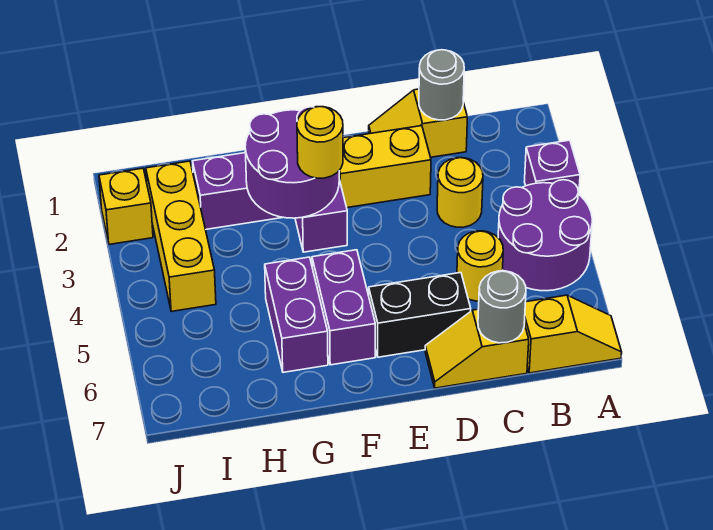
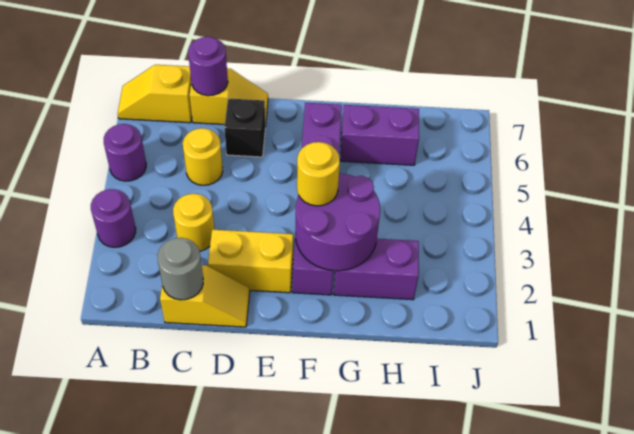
purple brick A3 level 1 -> purple round brick A3 level 1
purple round brick A4:B5 level 1 -> purple round brick A5 level 1
grey round brick C7 level 2 -> purple round brick C7 level 2
black brick D6:E6 level 1 -> black brick D6 level 1
purple brick G5:G6 level 1 -> purple brick G6:H6 level 1
yellow brick I2:I4 level 1 -> none
yellow brick J2 level 1 -> none

